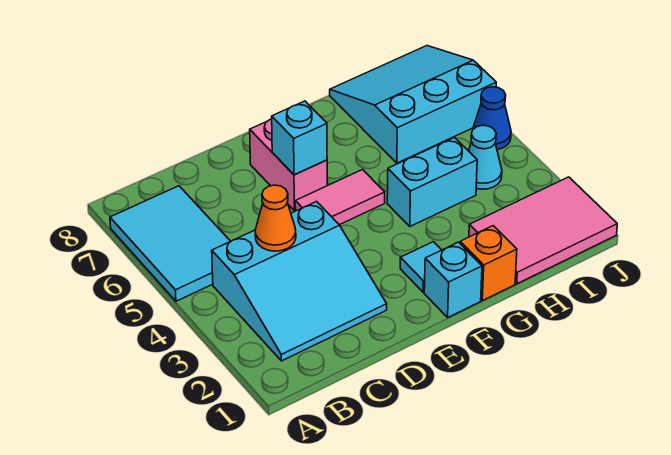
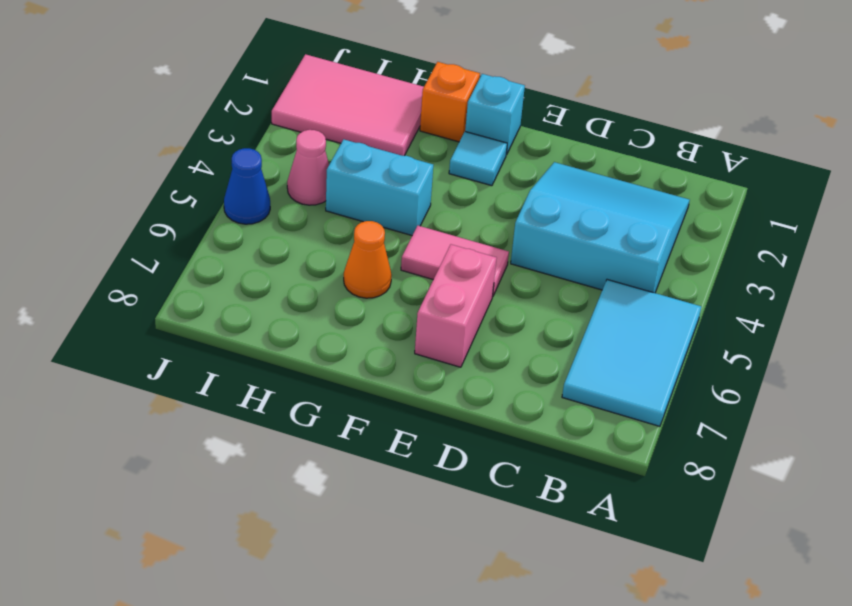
orange cone C4 level 2 -> orange cone G6 level 1
cyan brick E6 level 2 -> none
cyan slope H6:J8 level 1 top 6 -> none
cyan cone I4 level 1 -> pink cone I4 level 1

